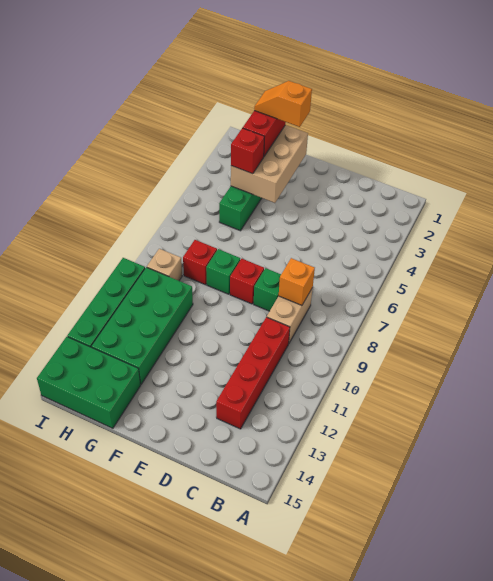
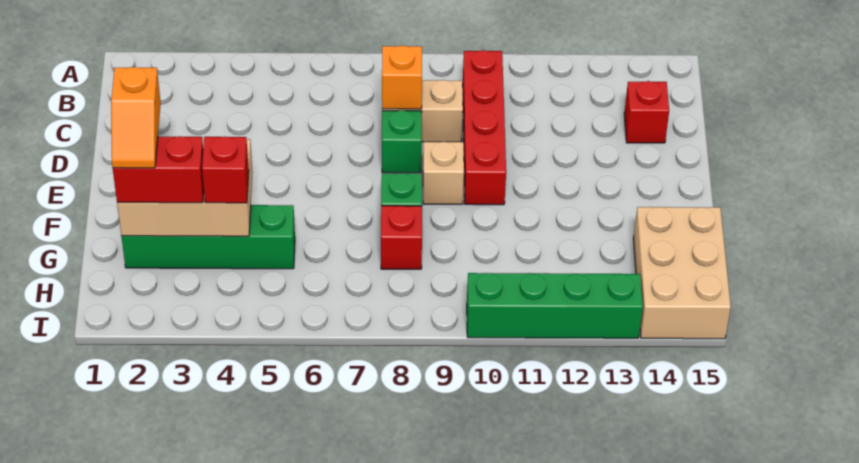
red brick C10:C13 level 1 -> red brick B10:E10 level 1
red brick E8 level 1 -> red brick C14 level 1
green brick G10:H13 level 1 -> none
green brick G14:I15 level 1 -> tan brick G14:I15 level 1
tan brick H9 level 1 -> tan brick E9 level 1

